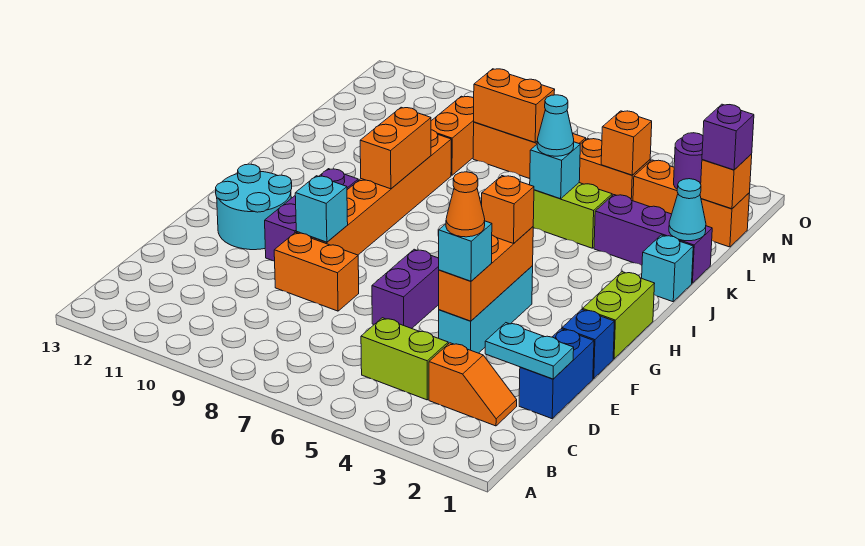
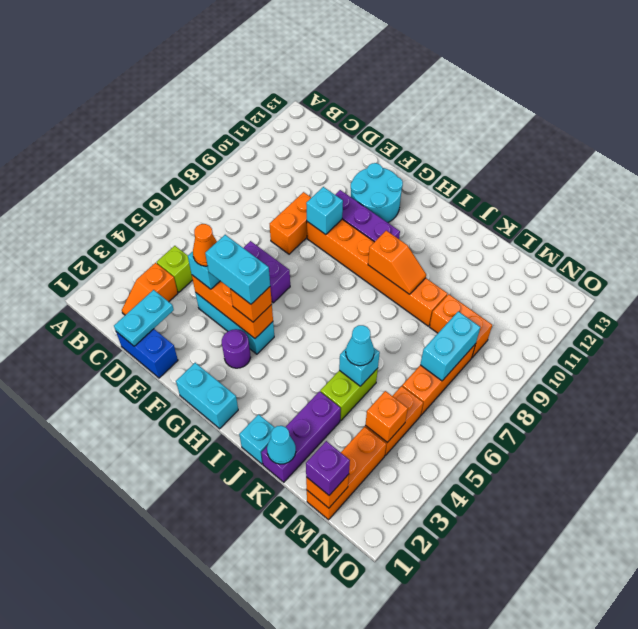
lime brick C4:C5 level 1 -> lime brick C4 level 1
blue brick F1 level 1 -> none
none -> cyan brick F4:G4 level 4
lime brick G1:H1 level 1 -> cyan brick G1:H1 level 1
orange brick I9:J9 level 2 -> orange slope I9:J9 level 2 top I
purple round brick M2 level 2 -> purple round brick G3 level 1
orange brick M7:M8 level 2 -> cyan brick M7:M8 level 2

